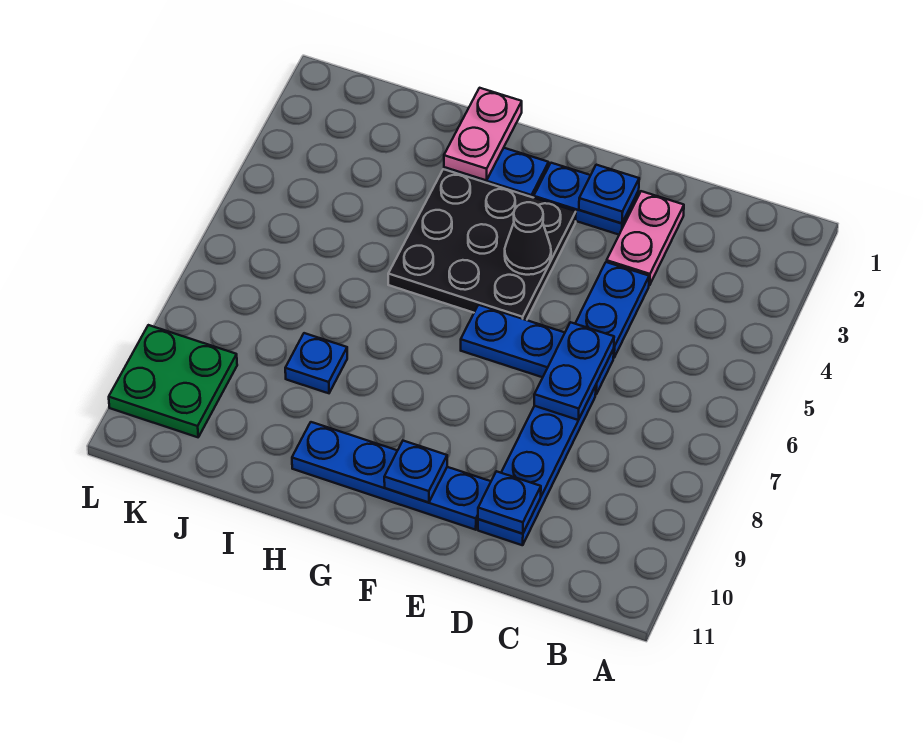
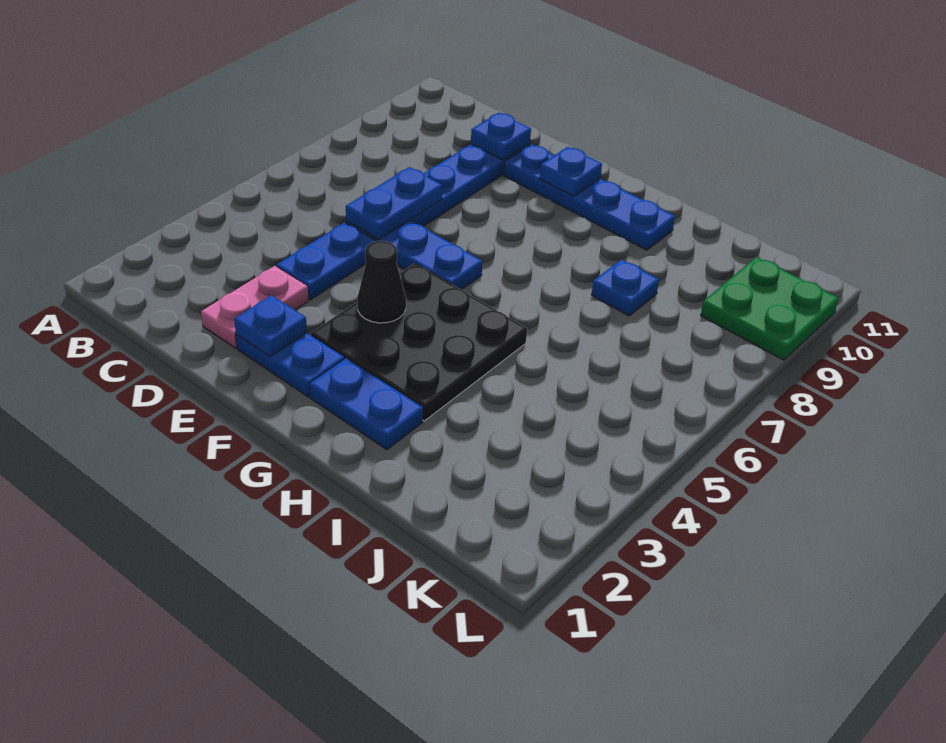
pink plate H1:H2 level 2 -> none

